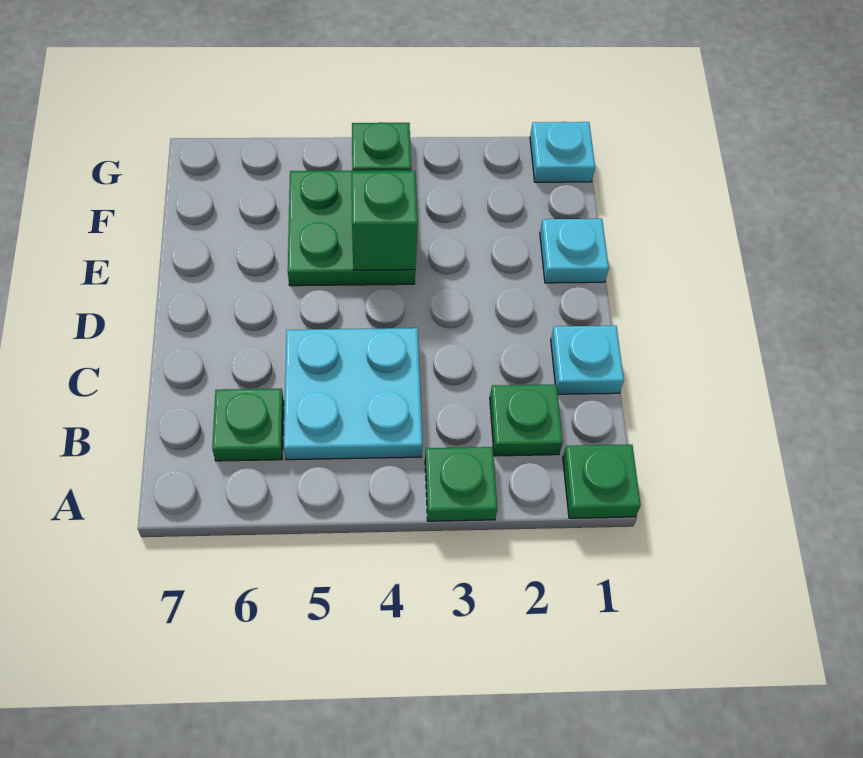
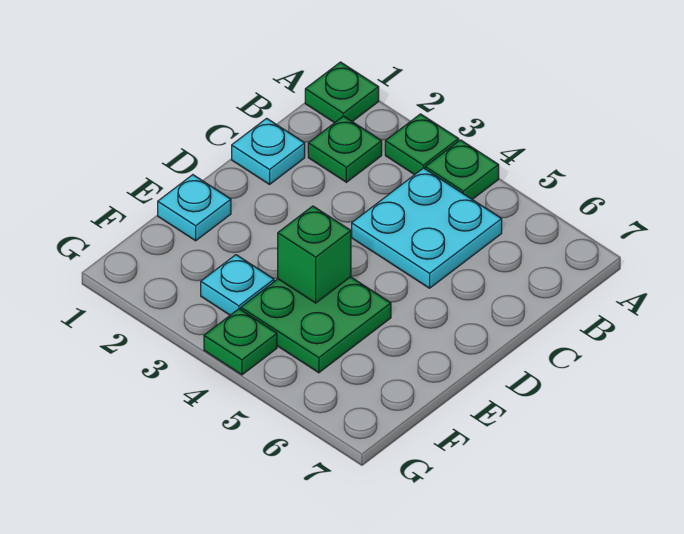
green plate B6 level 1 -> green plate A4 level 1
cyan plate G1 level 1 -> cyan plate F3 level 1

